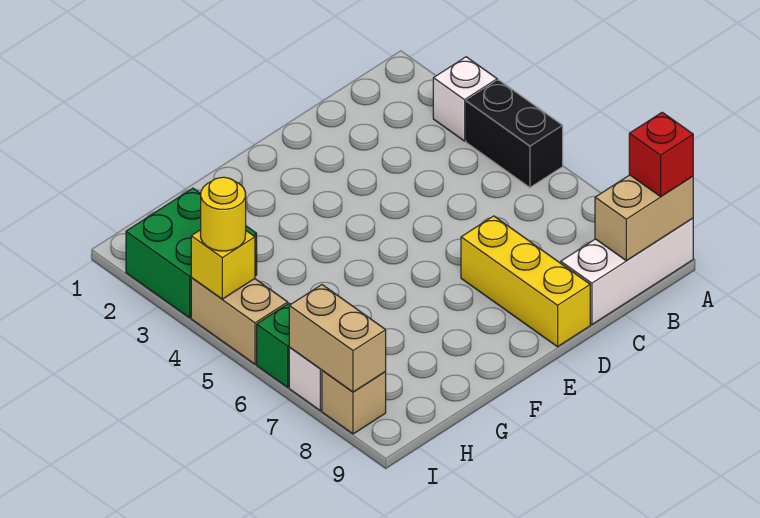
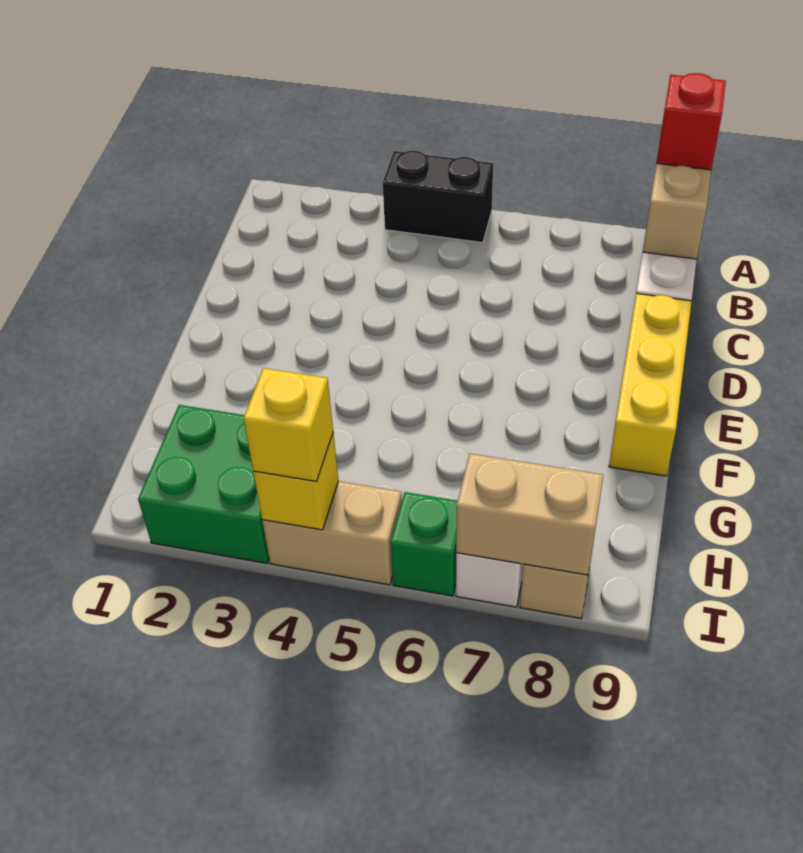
white brick A3 level 1 -> none
yellow brick D7:D9 level 1 -> yellow brick D9:F9 level 1
yellow round brick I4 level 3 -> yellow brick I4 level 3

